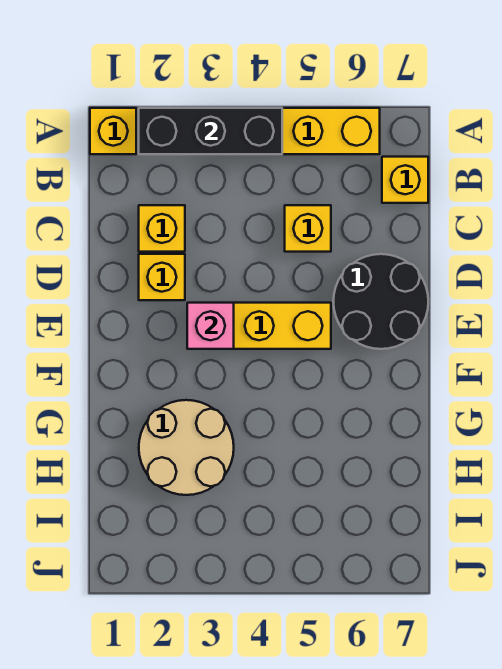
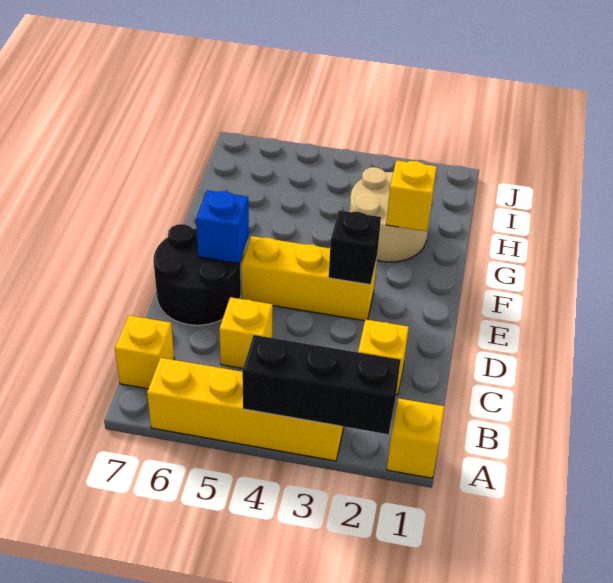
yellow brick D2 level 1 -> yellow brick G2 level 2
pink brick E3 level 2 -> black brick E3 level 2
none -> blue brick E6 level 2

